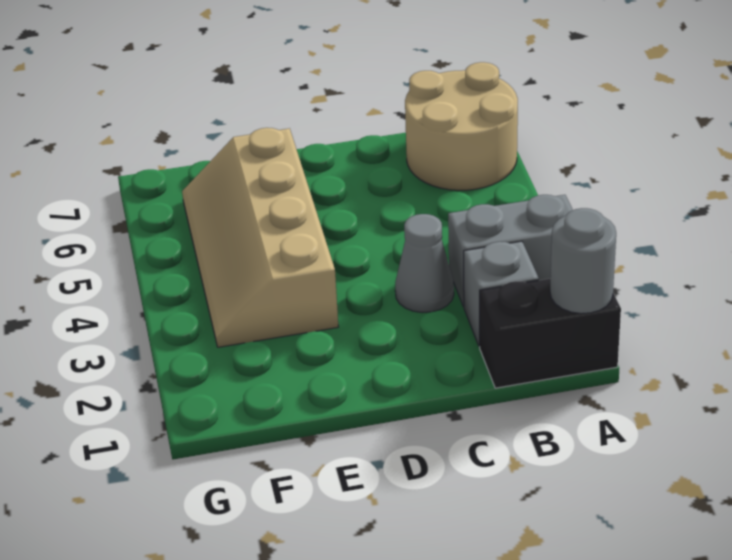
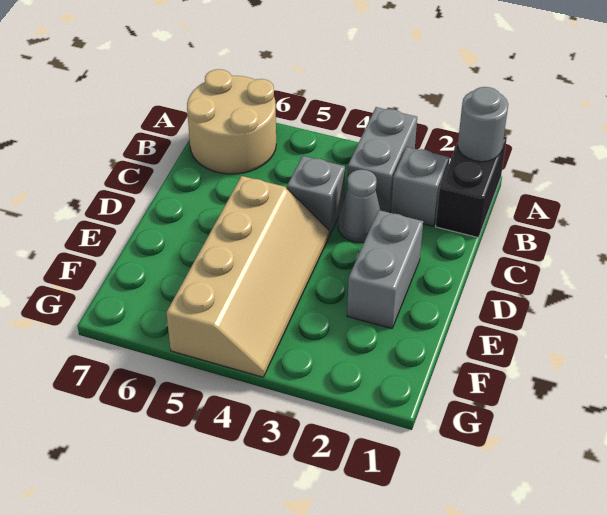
none -> grey brick C4 level 1
none -> grey brick D2:E2 level 1
tan slope E3:F6 level 1 top E -> tan slope D4:G5 level 1 top 5

